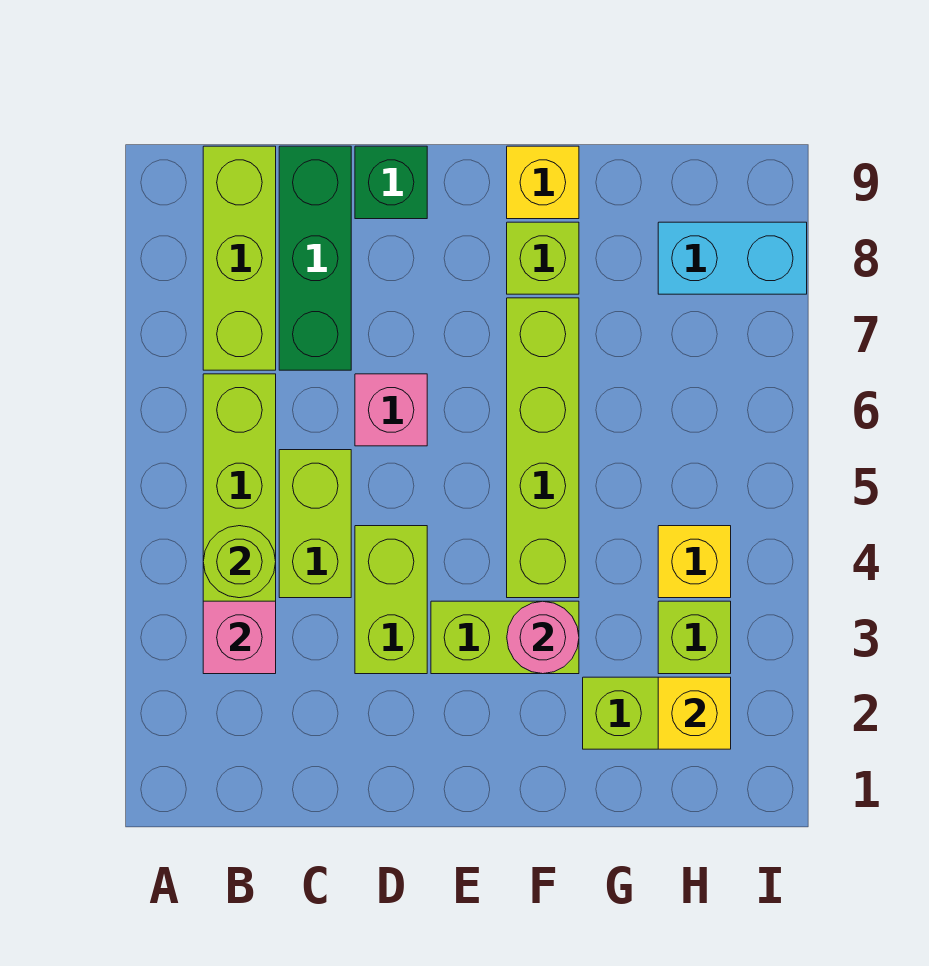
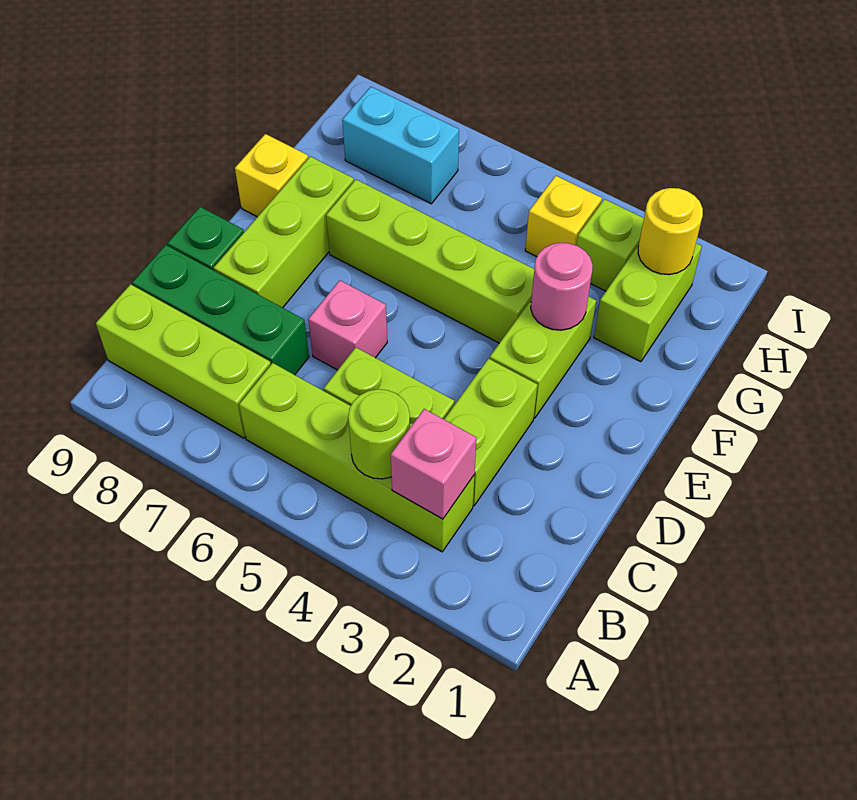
lime brick D3:D4 level 1 -> lime brick C3:D3 level 1
lime brick F8 level 1 -> lime brick D8:F8 level 1
yellow brick H2 level 2 -> yellow round brick H2 level 2
cyan brick H8:I8 level 1 -> cyan brick H7:H8 level 1

